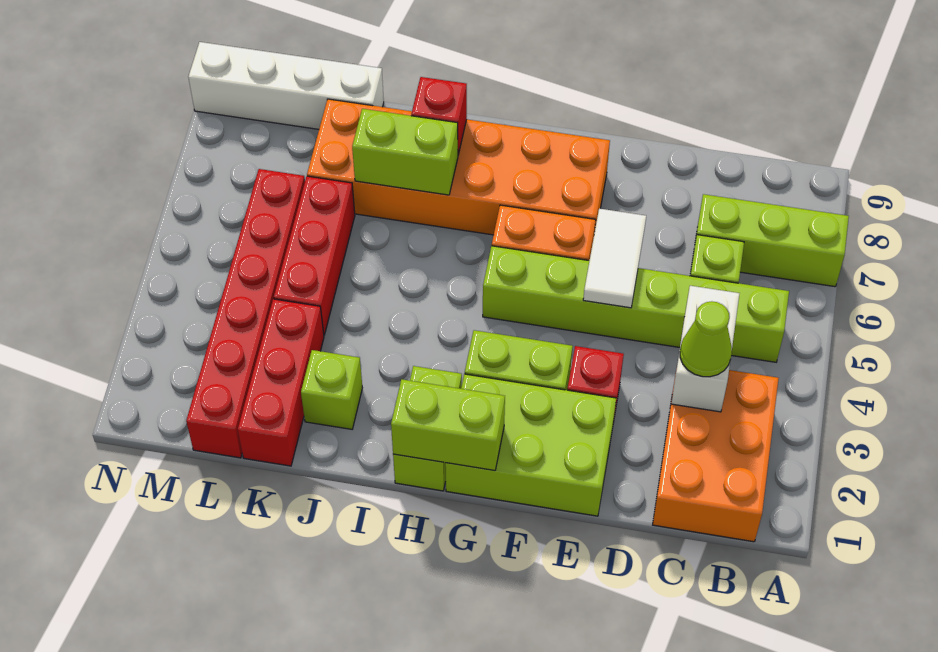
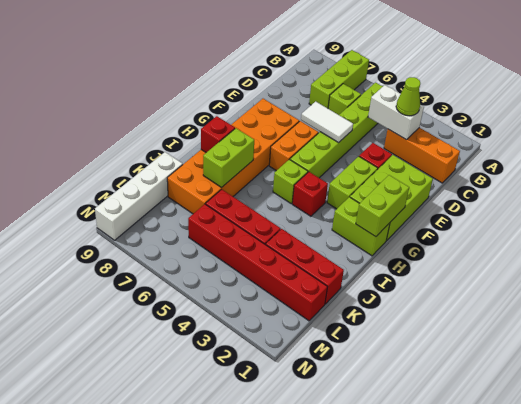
orange brick B1:C3 level 1 -> orange brick C1:C3 level 1
none -> red brick H4 level 1
lime brick J2 level 1 -> lime brick H5 level 1

